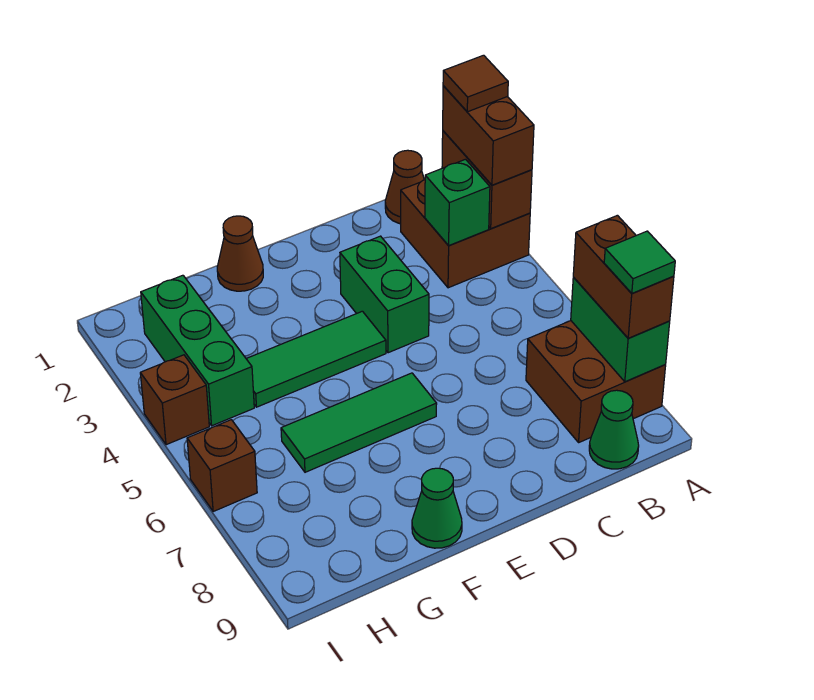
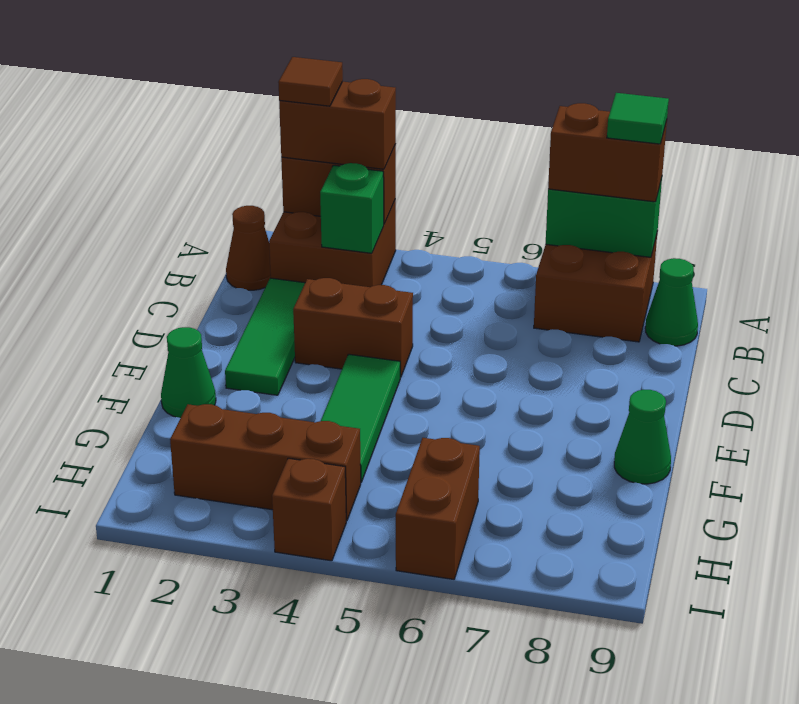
green brick D3:D4 level 1 -> brown brick D3:D4 level 1
green tile E6:G6 level 1 -> green tile C2:E2 level 1
brown cone F1 level 1 -> green cone F1 level 1
green brick H2:H4 level 1 -> brown brick H2:H4 level 1
brown brick I6 level 1 -> brown brick H6:I6 level 1

